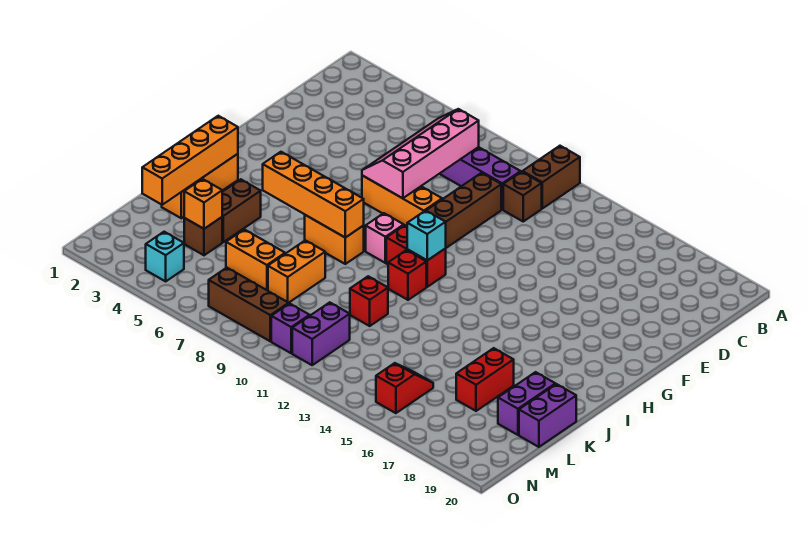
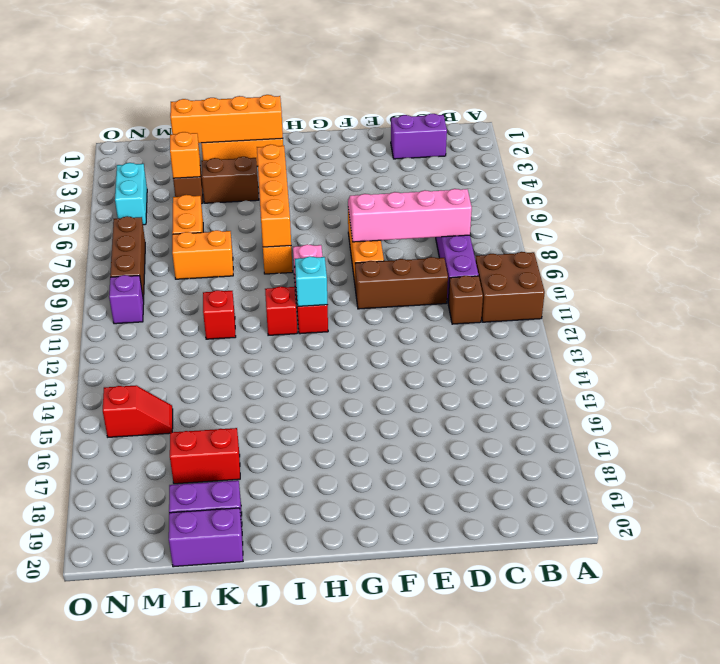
brown brick A11:B11 level 1 -> brown brick A10:B11 level 1
purple brick M11:N11 level 1 -> purple brick C2:D2 level 1
cyan brick N4 level 1 -> cyan brick N4:N5 level 1

